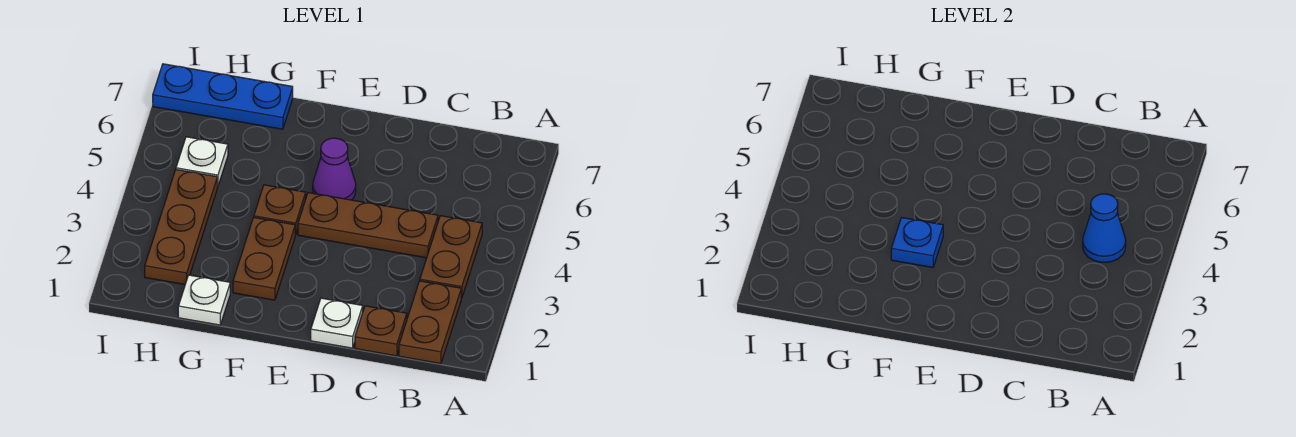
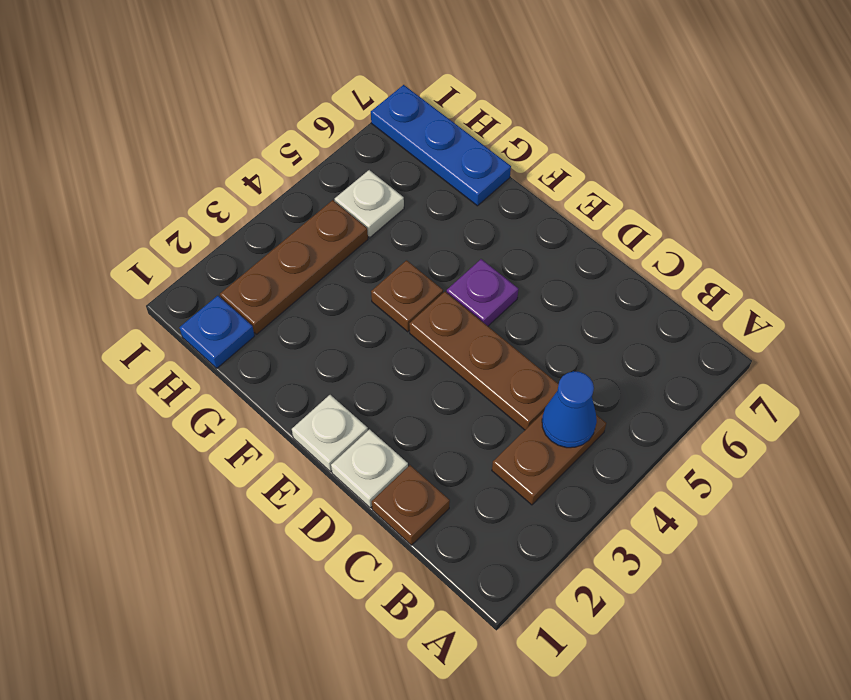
brown plate B1:B2 level 1 -> none
purple cone E5 level 1 -> purple plate E5 level 1
brown plate F2:F3 level 1 -> none
blue plate F3 level 2 -> blue plate H1 level 1
white plate G1 level 1 -> white plate E1 level 1

